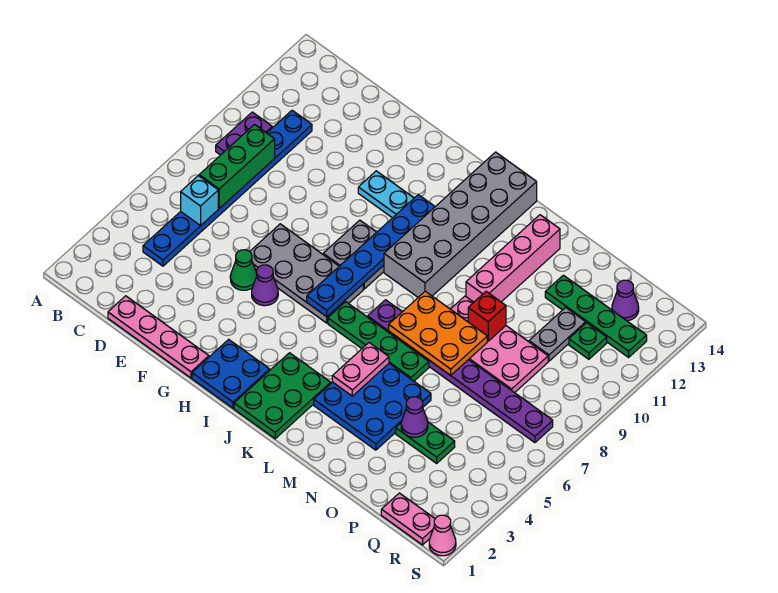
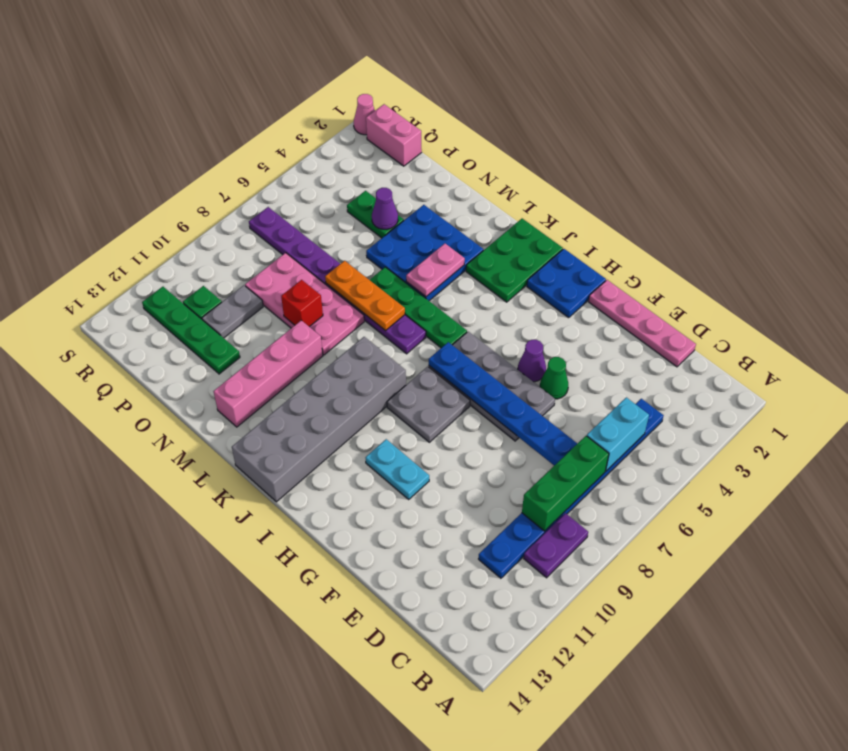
cyan brick C6 level 2 -> cyan brick C5:C6 level 2
blue plate I6:I11 level 2 -> blue plate D7:I7 level 2
orange plate L7:N8 level 2 -> orange plate L7:N7 level 2
pink plate Q1:R1 level 1 -> pink brick Q1:R1 level 1
purple cone Q13 level 1 -> none

